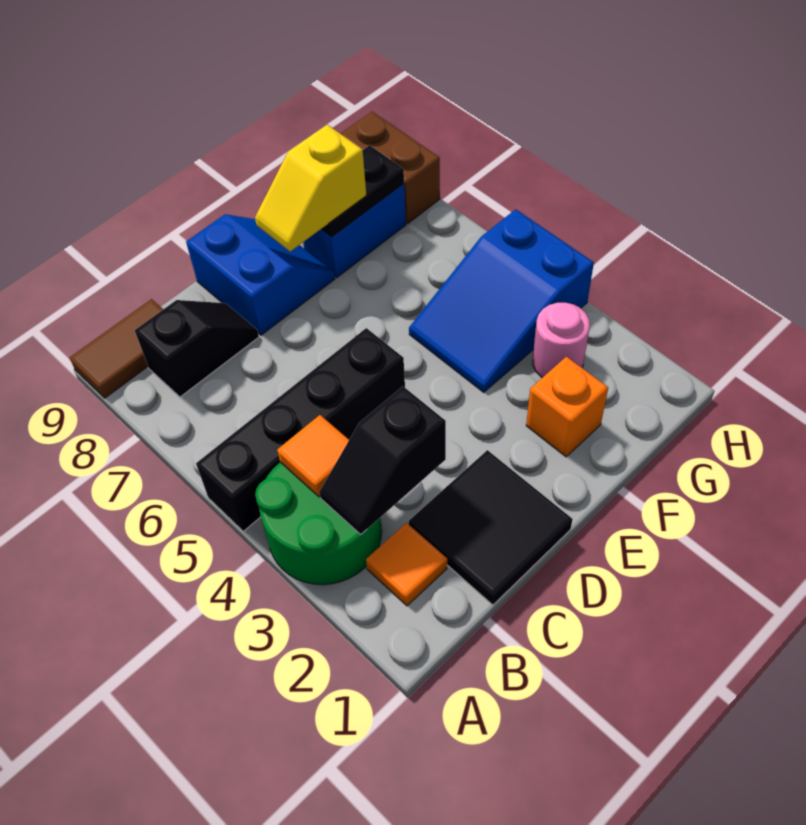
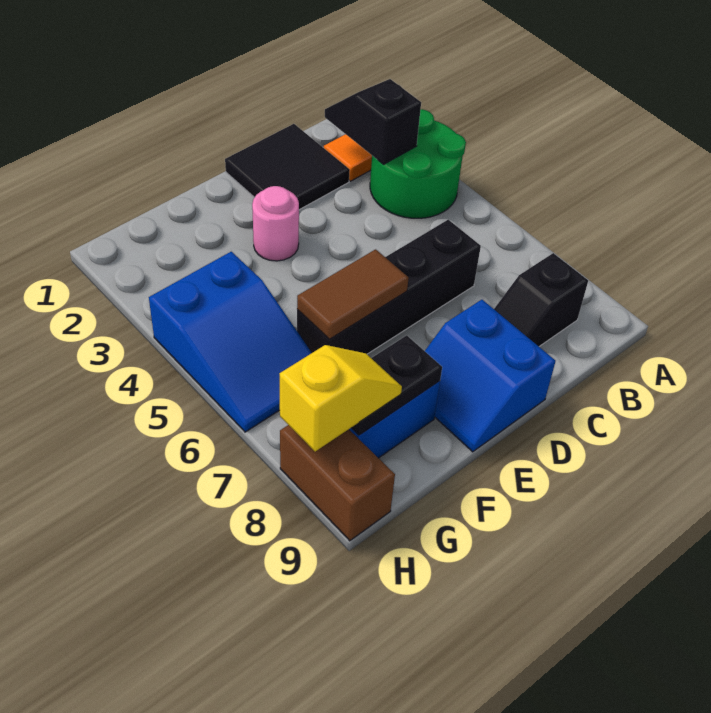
black brick A5:D5 level 1 -> black brick C6:F6 level 1
brown tile A9:B9 level 1 -> brown tile E6:F6 level 2
black slope B3:C3 level 2 top C -> black slope B2:B3 level 2 top 3
orange tile B4 level 2 -> none
yellow slope E8:F8 level 3 top F -> yellow slope G8:H8 level 3 top H
orange brick F2 level 1 -> none
blue slope F4:H5 level 1 top H -> blue slope G4:H6 level 1 top 4
pink round brick G3 level 1 -> pink round brick E3 level 1

